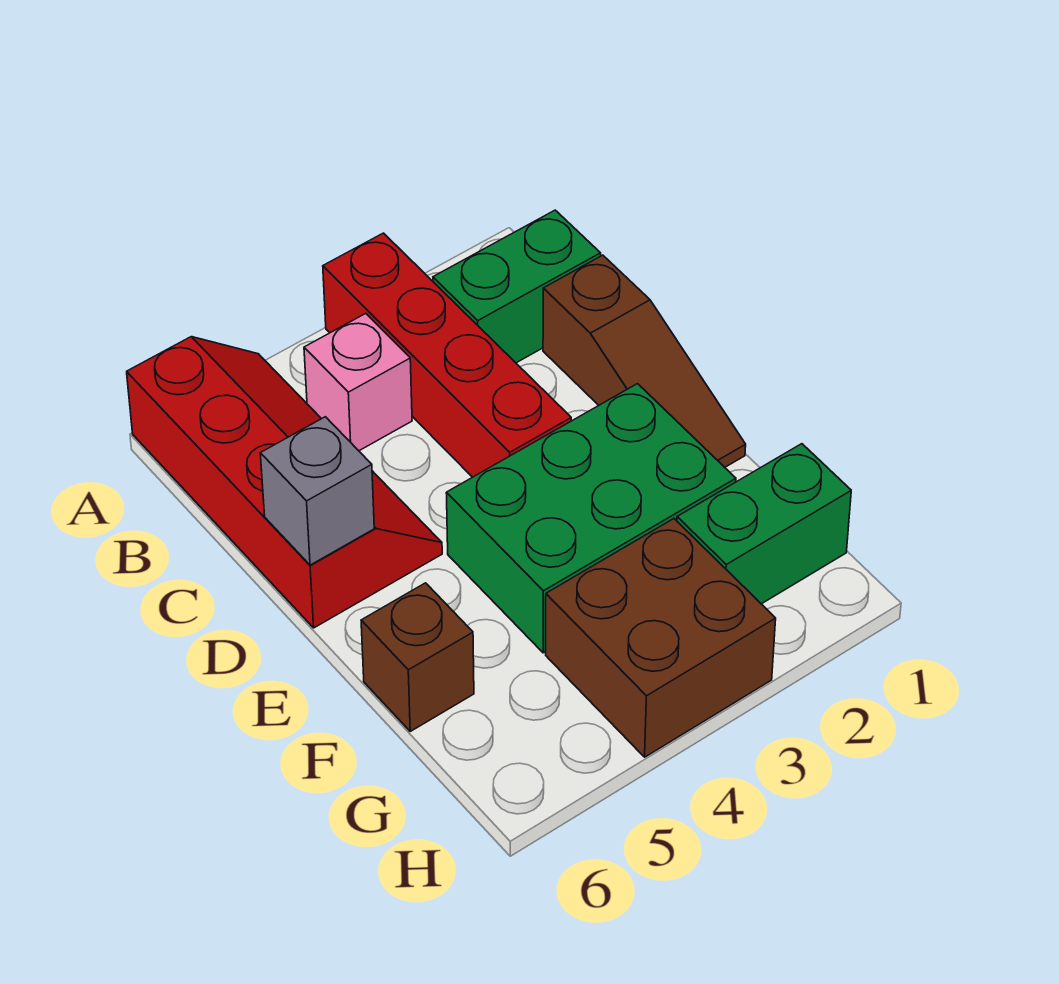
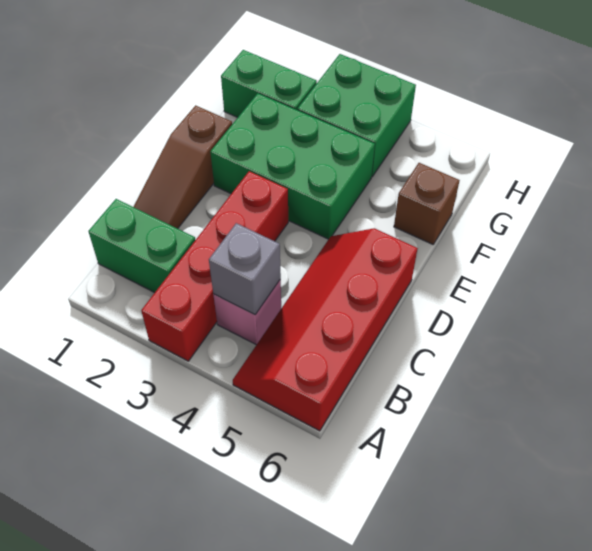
brown slope C1:E1 level 1 top C -> brown slope C1:E1 level 1 top E
grey brick D6 level 2 -> grey brick B4 level 2
brown brick G3:H4 level 1 -> green brick G3:H4 level 1

